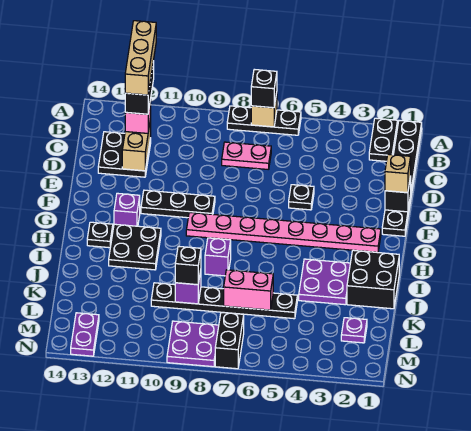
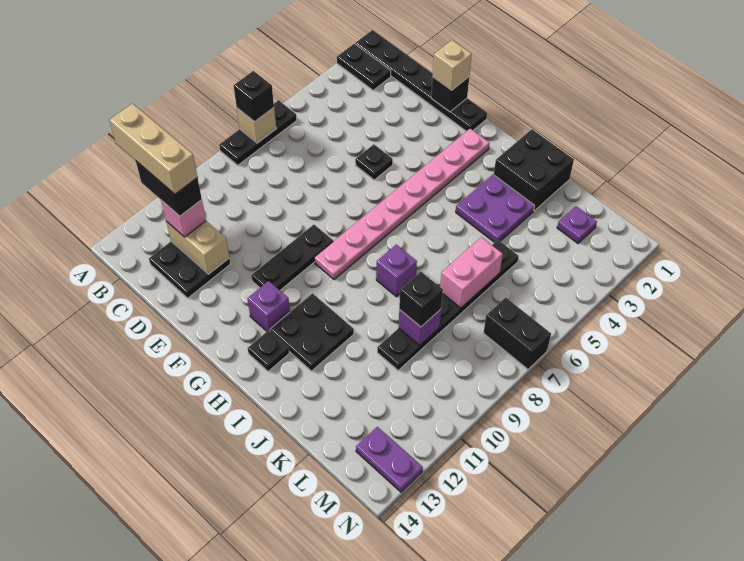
pink plate C7:C8 level 1 -> none
purple plate M8:N9 level 1 -> none

